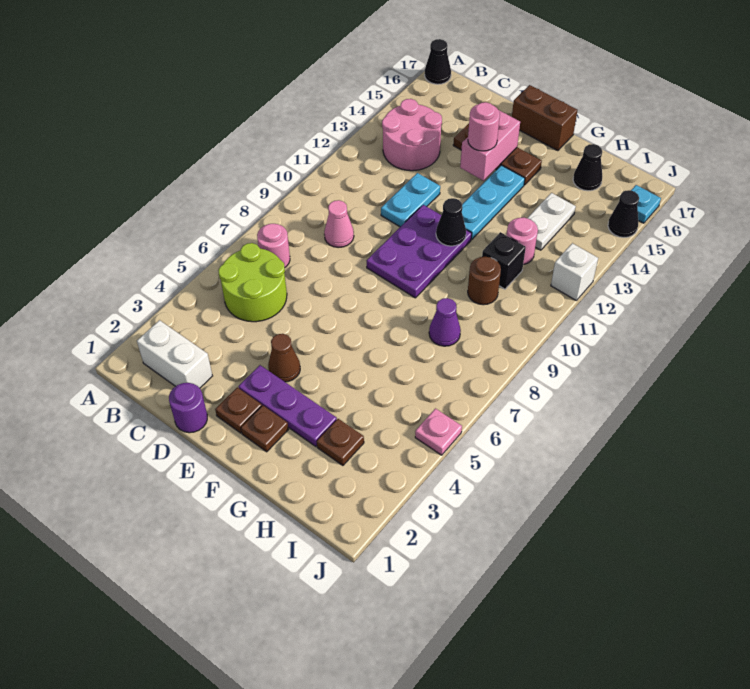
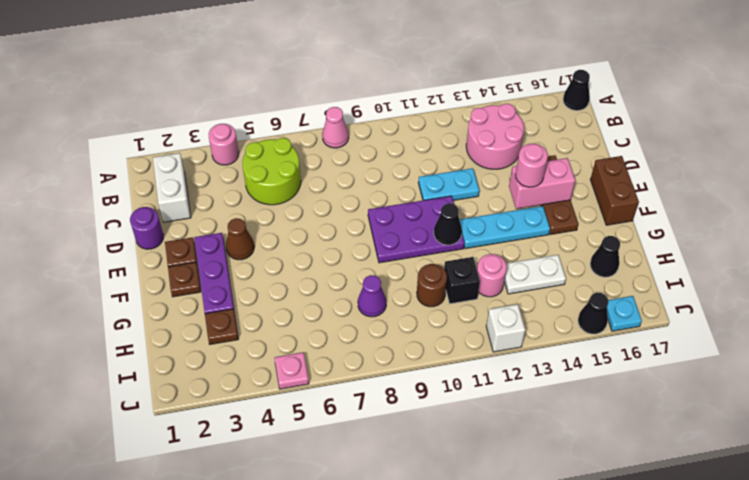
pink round brick B7 level 1 -> pink round brick A4 level 1
pink cone C9 level 1 -> pink cone A8 level 1

